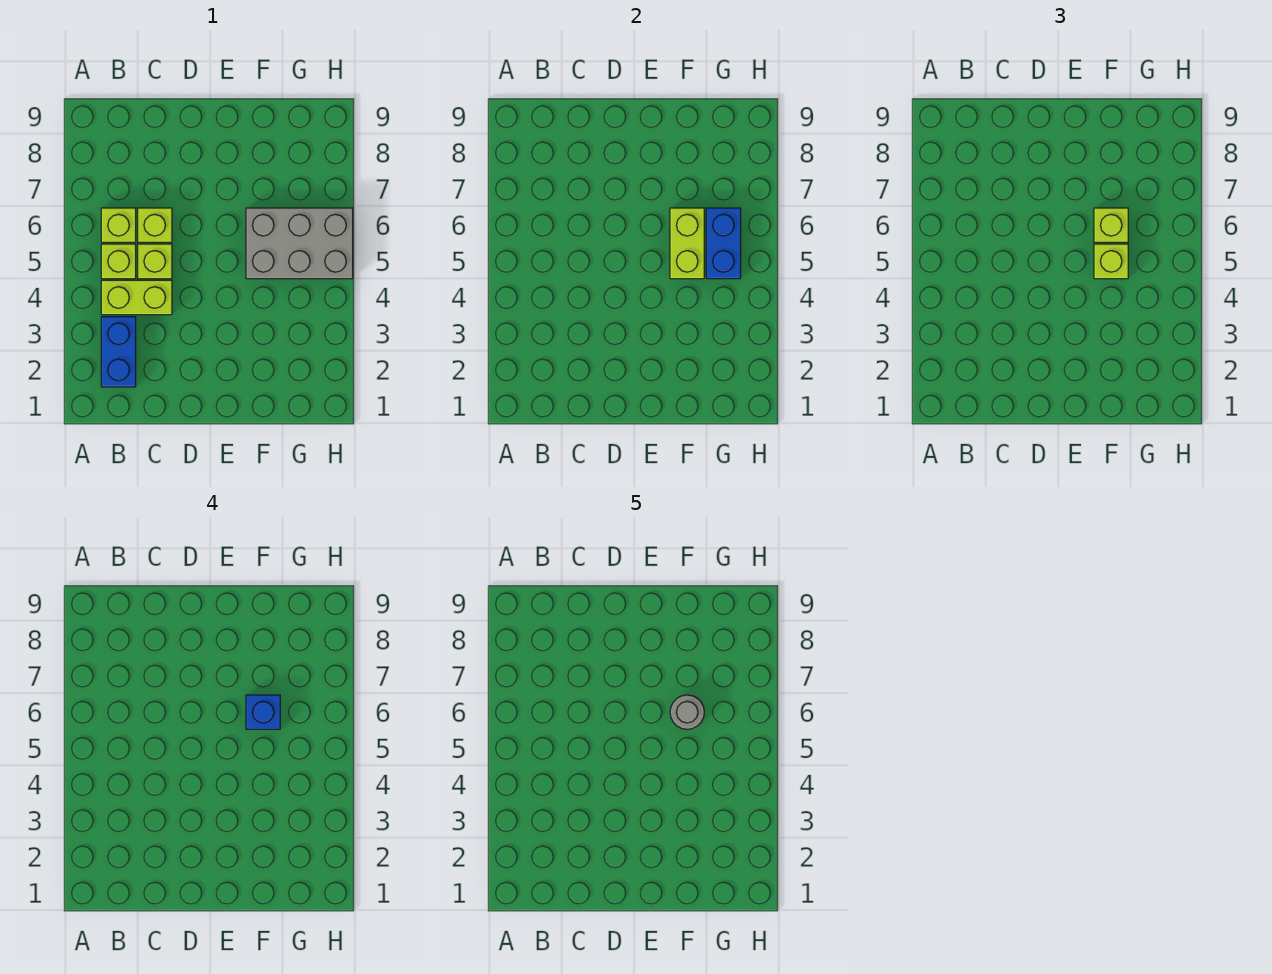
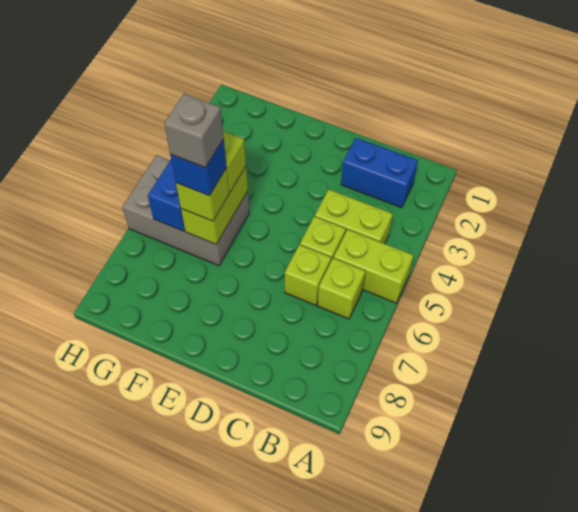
blue brick B2:B3 level 1 -> blue brick B2:C2 level 1
lime brick B5 level 1 -> lime brick A5:B5 level 1
grey round brick F6 level 5 -> grey brick F6 level 5

